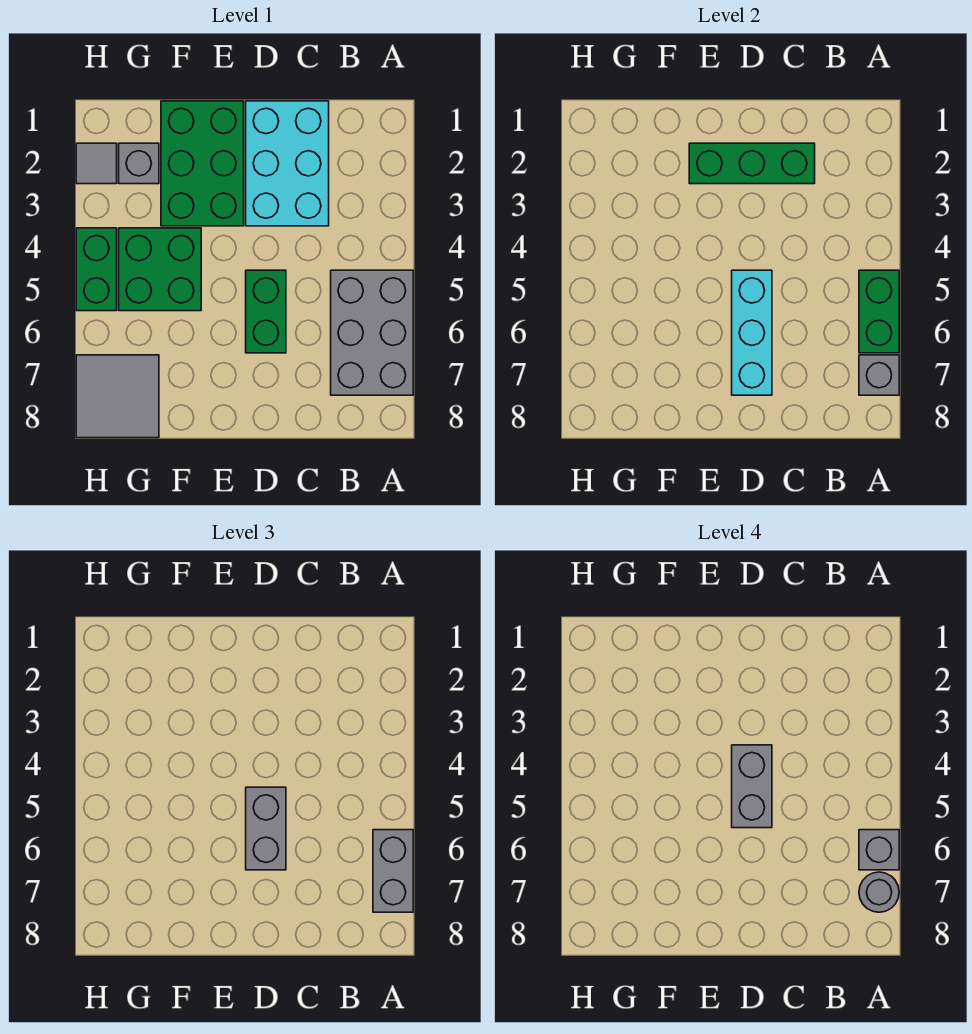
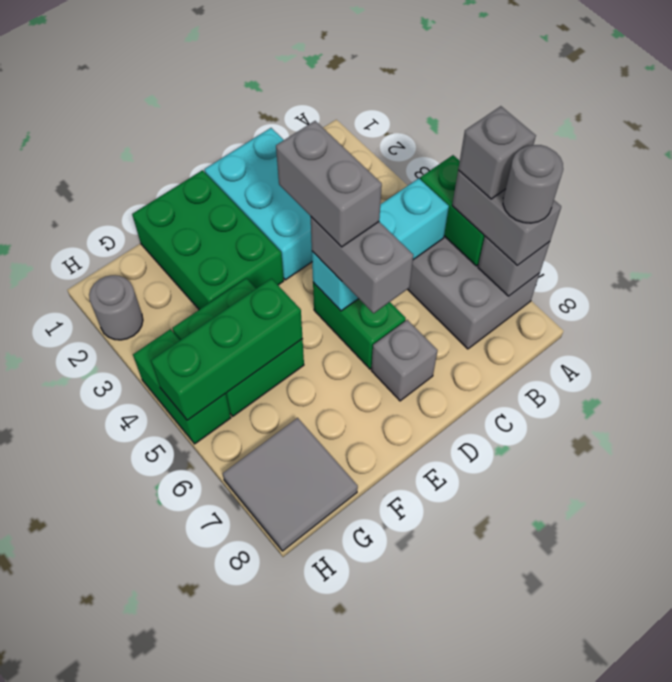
green brick C2:E2 level 2 -> green brick F5:H5 level 2
cyan brick D5:D7 level 2 -> cyan brick B5:D5 level 2
grey brick G2 level 1 -> grey brick D7 level 1
grey tile H2 level 1 -> grey round brick H2 level 1

